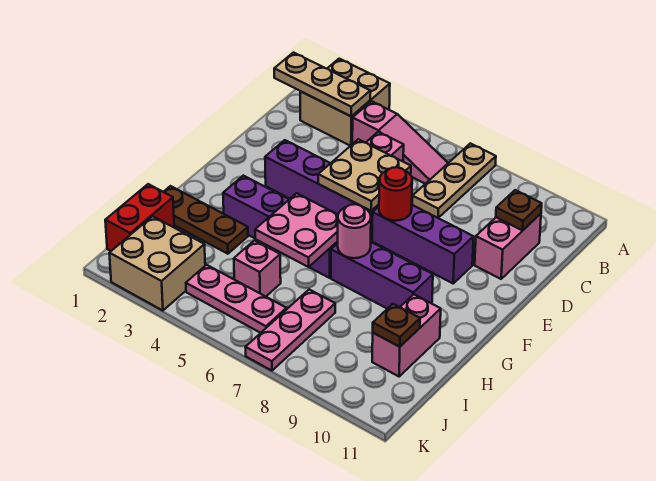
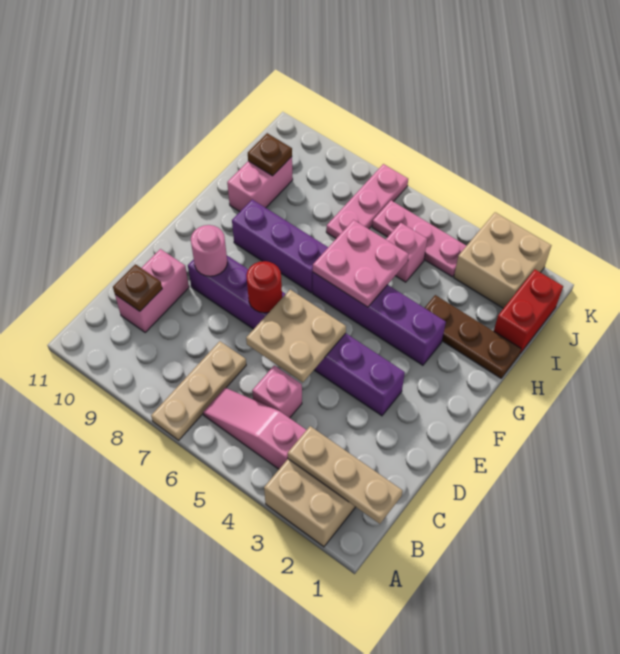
pink round brick G7 level 2 -> pink round brick E9 level 2

